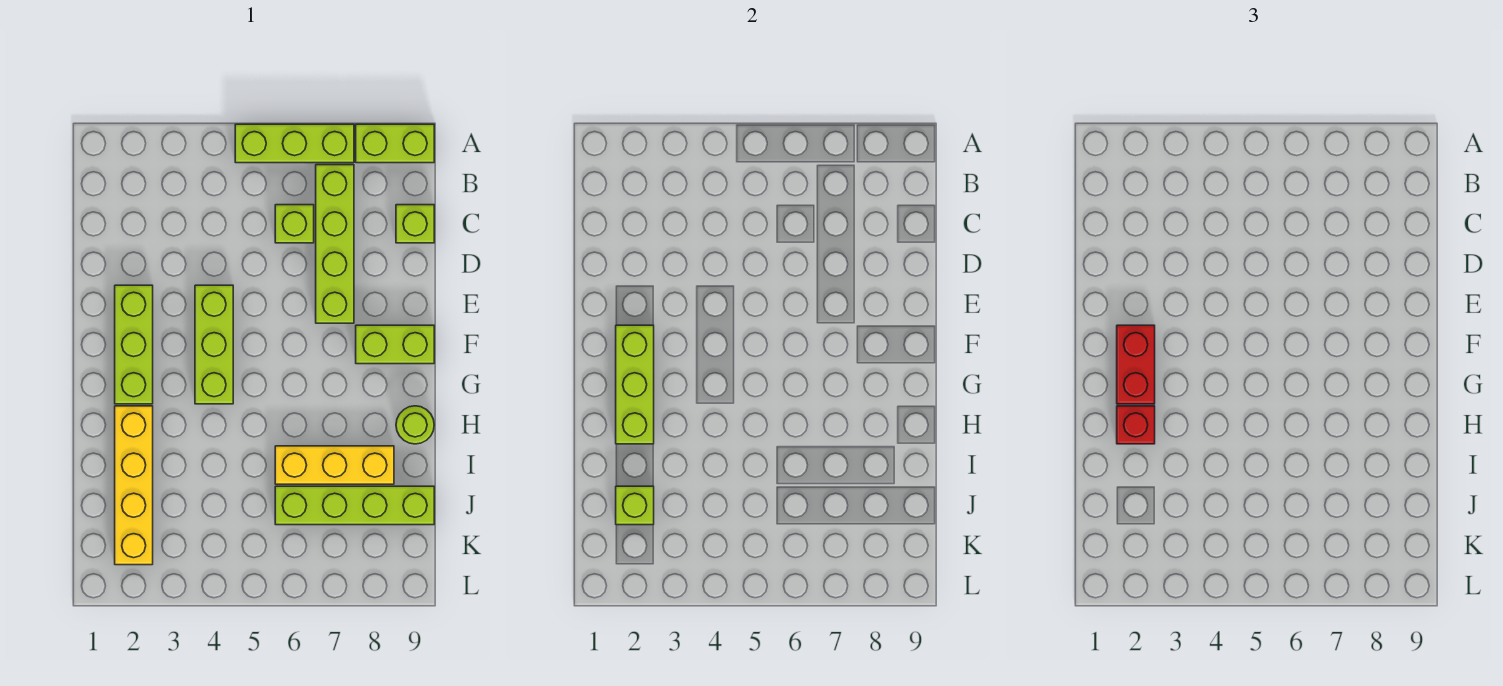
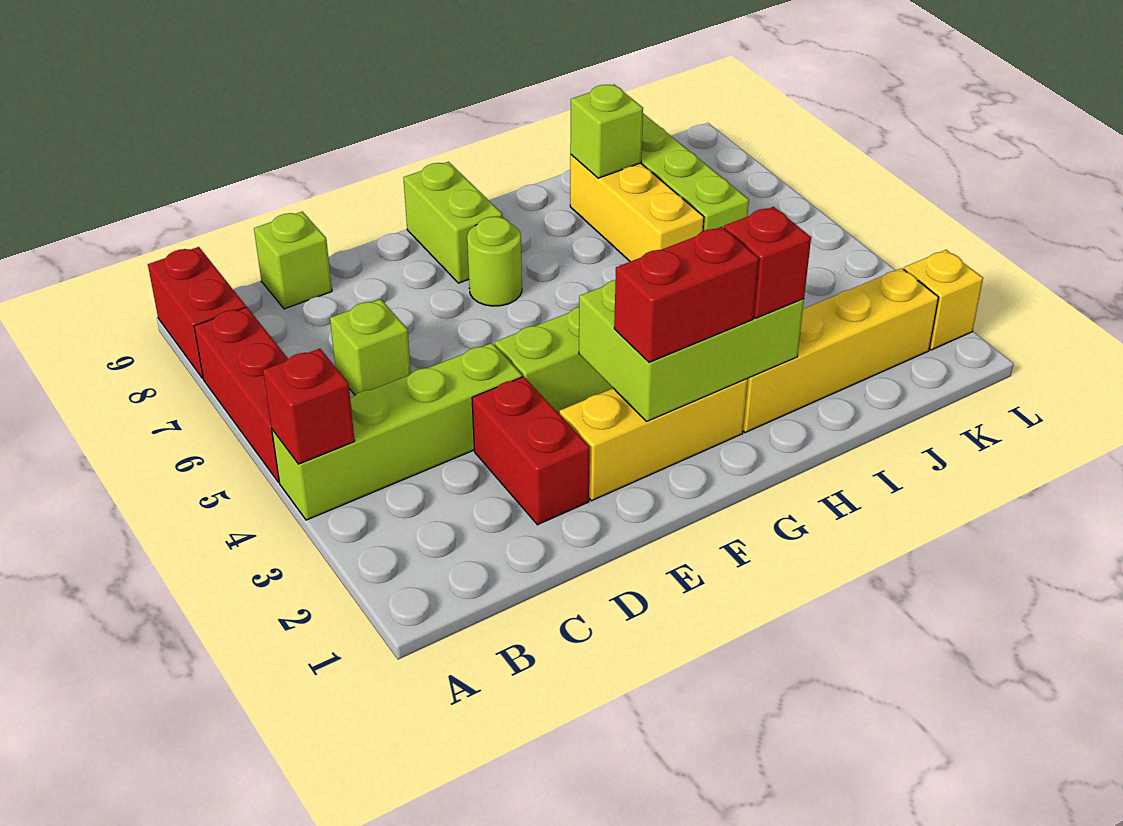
none -> red brick A4 level 2
lime brick A5:A7 level 1 -> red brick A5:A7 level 1
lime brick A8:A9 level 1 -> red brick A8:A9 level 1
lime brick B7:E7 level 1 -> lime brick A4:D4 level 1
none -> red brick D2:D3 level 1
lime brick E2:G2 level 1 -> yellow brick E2:G2 level 1
lime brick F2:H2 level 2 -> lime brick F2:H3 level 2
lime round brick H9 level 1 -> lime round brick F7 level 1
lime brick J2 level 2 -> lime brick I8 level 2
none -> yellow brick L2 level 1

